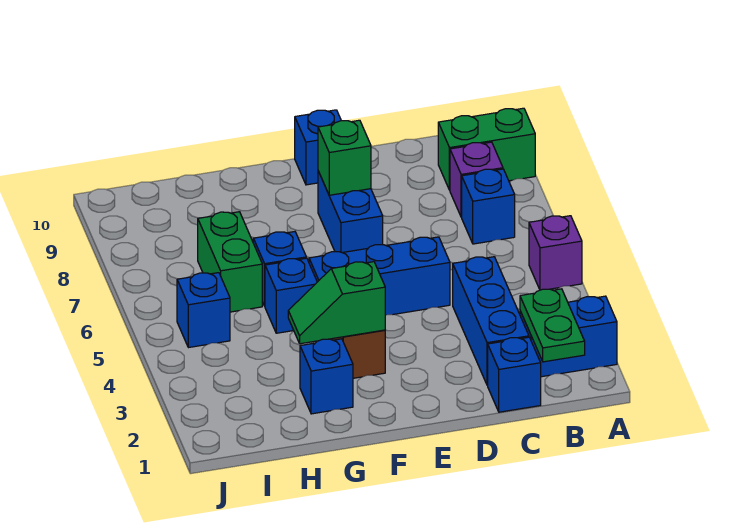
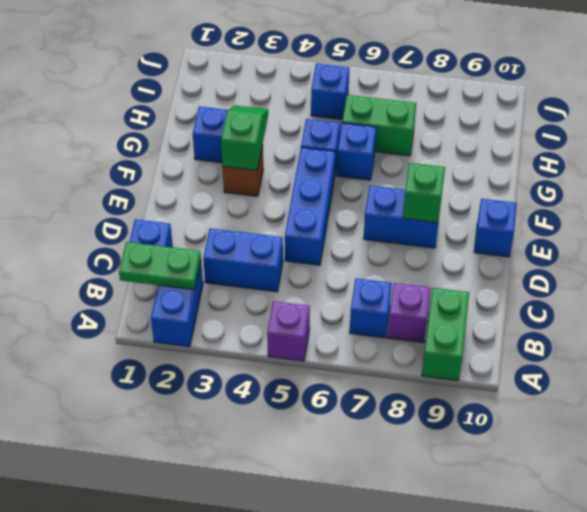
blue brick C2:C4 level 1 -> blue brick C3:C4 level 1

